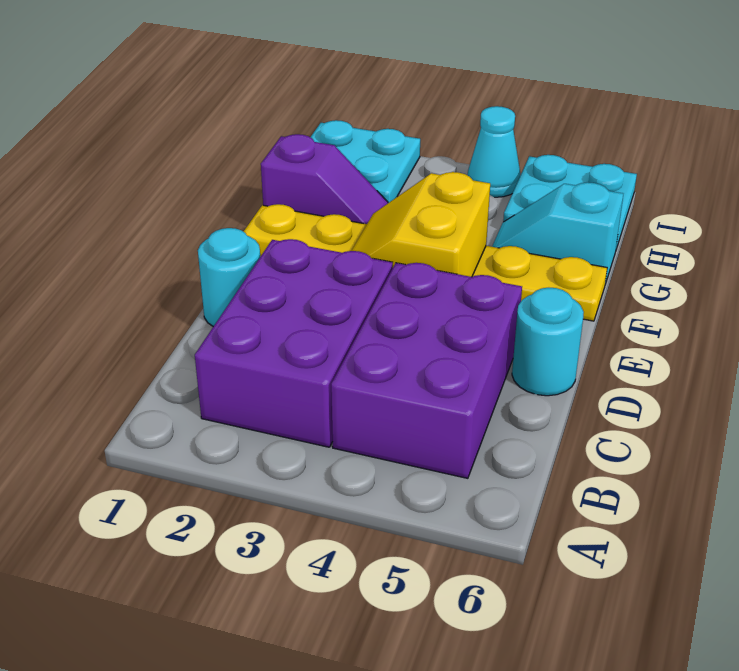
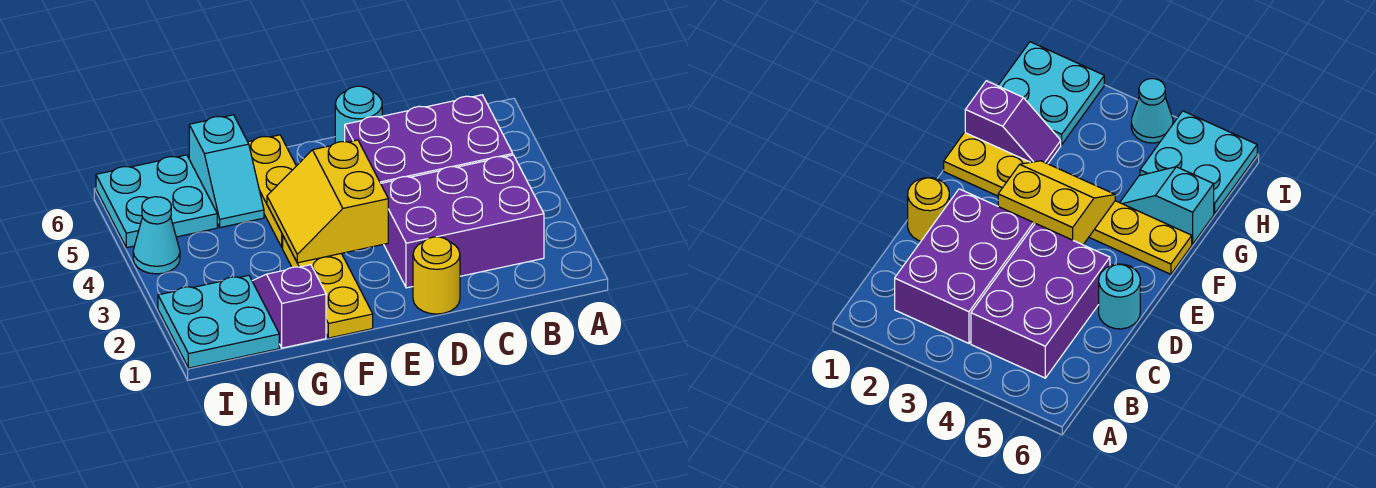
cyan round brick D1 level 1 -> yellow round brick D1 level 1
yellow slope E3:F4 level 2 top 4 -> yellow slope E3:F4 level 2 top E

